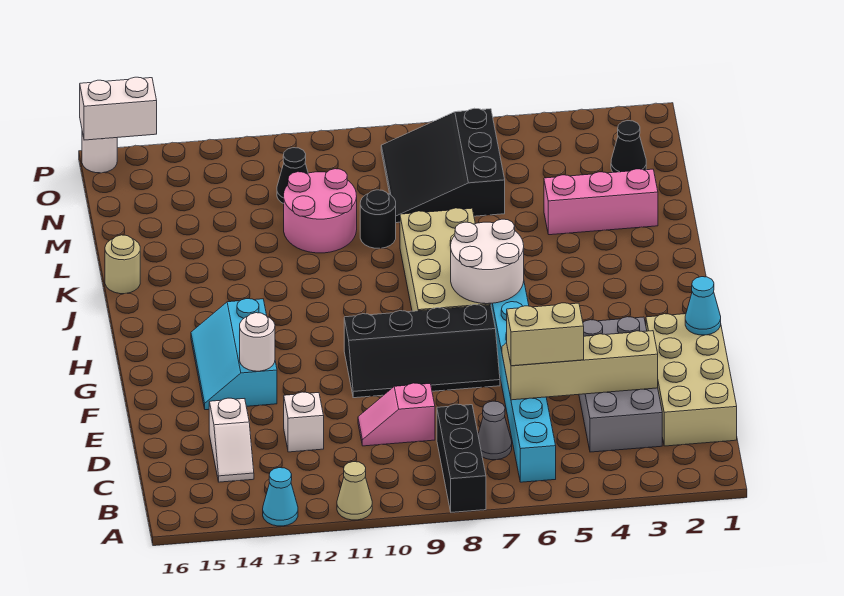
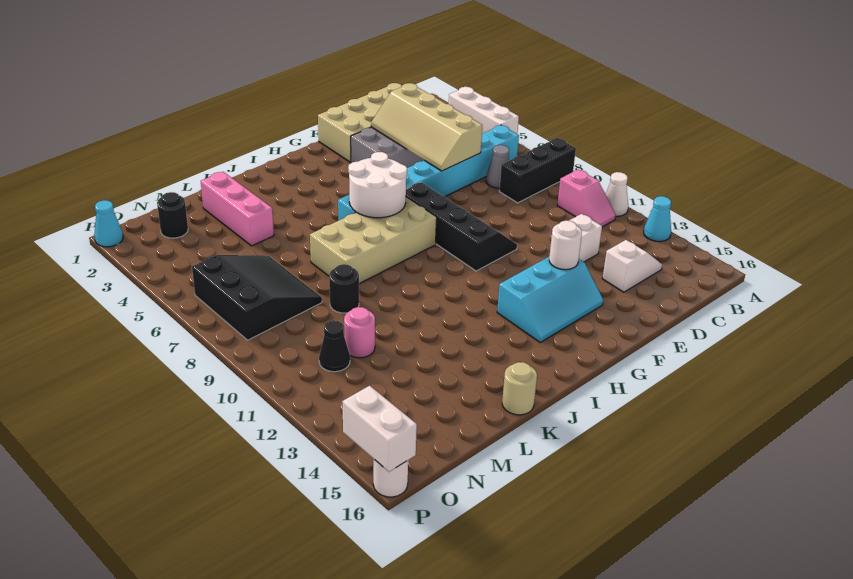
none -> white brick A3:A5 level 1
tan cone A11 level 1 -> white cone A11 level 1
tan brick D5:D6 level 3 -> none
pink slope D9:D10 level 1 top 9 -> pink slope B10:B11 level 1 top 10
cyan cone F1 level 2 -> cyan cone P1 level 1
pink round brick L10:M11 level 1 -> pink round brick M11 level 1
black slope M6:O8 level 1 top 6 -> black slope M6:O8 level 1 top O
black cone N2 level 1 -> black round brick N2 level 1

